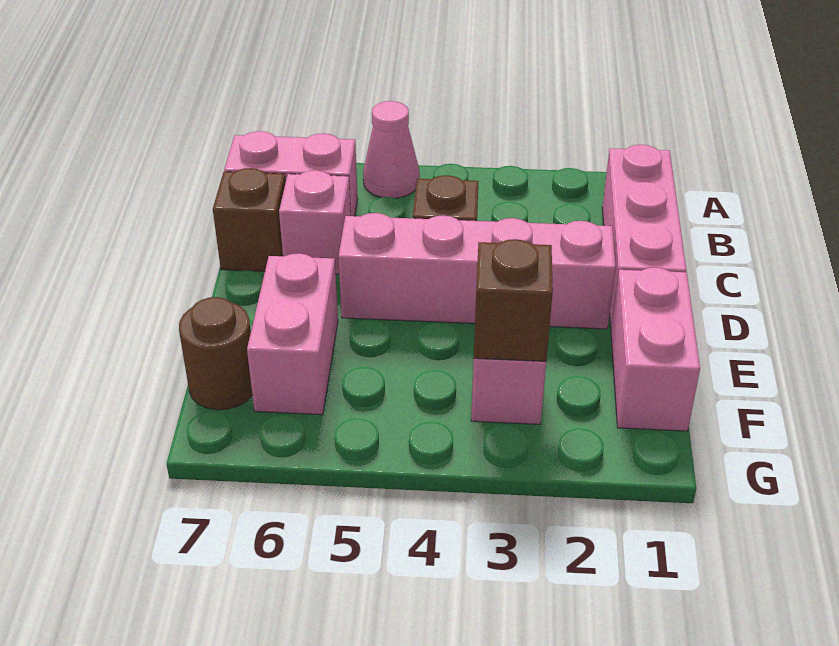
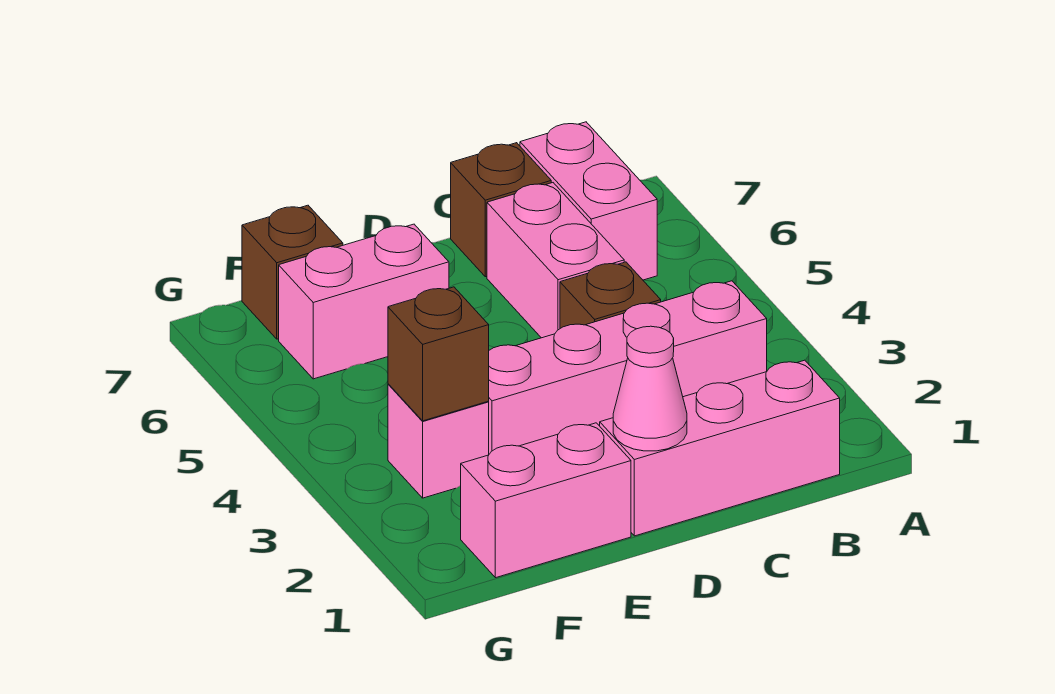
pink cone A5 level 1 -> pink cone D1 level 2
pink brick C6 level 1 -> pink brick C5:C6 level 1
pink brick D2:D5 level 1 -> pink brick B3:E3 level 1
brown round brick F7 level 1 -> brown brick F7 level 1

